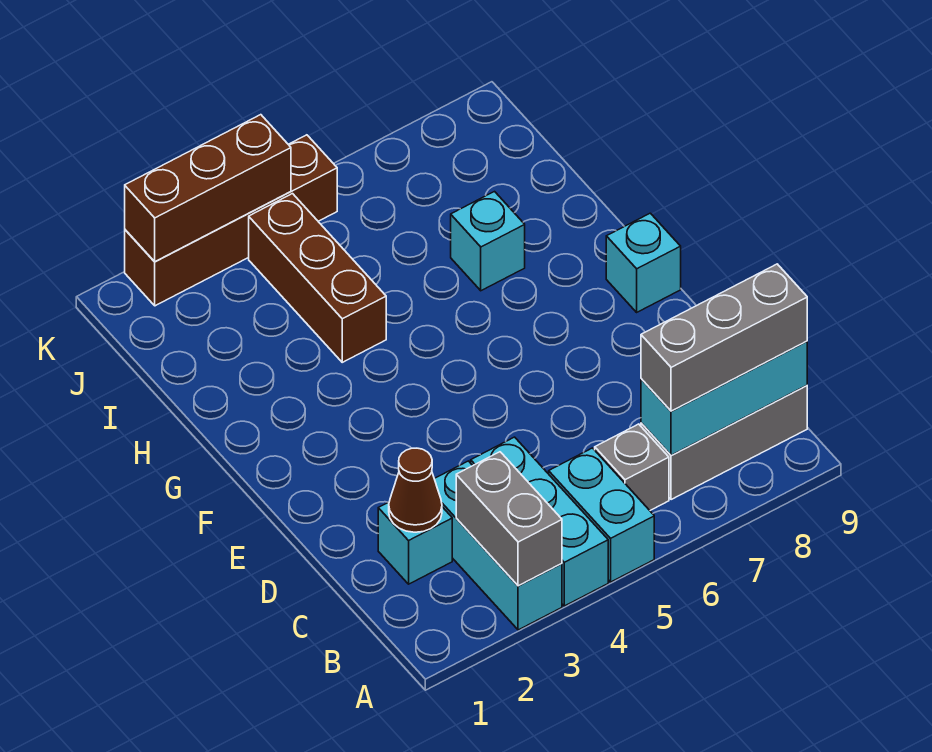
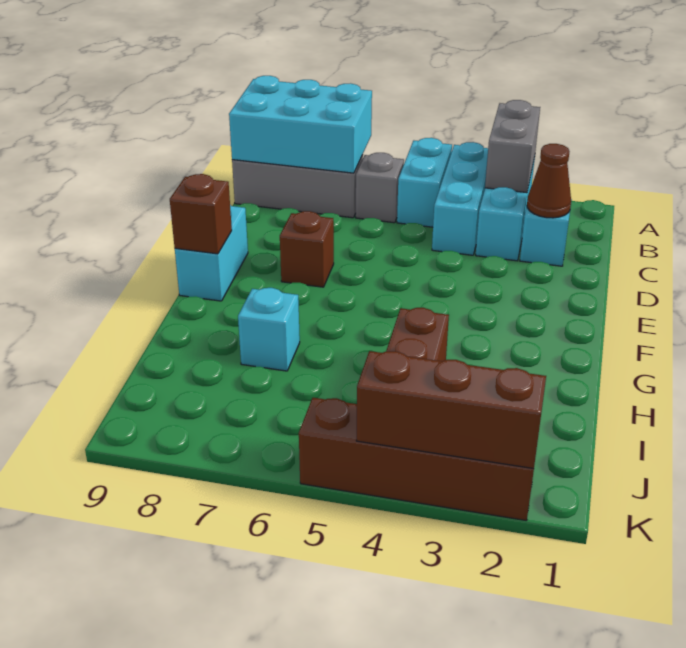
cyan brick B7:B9 level 2 -> cyan brick A7:B9 level 2
grey brick B7:B9 level 3 -> none
none -> brown brick E7 level 1
cyan brick F9 level 1 -> cyan brick E9:F9 level 1
none -> brown brick F9 level 2

